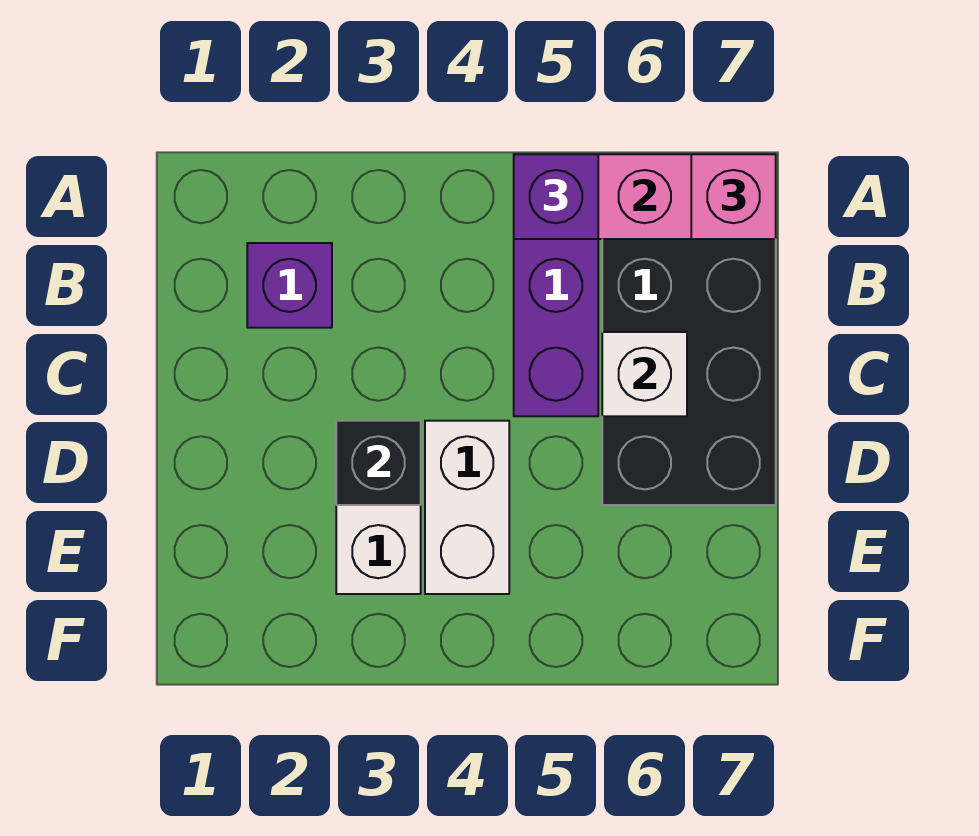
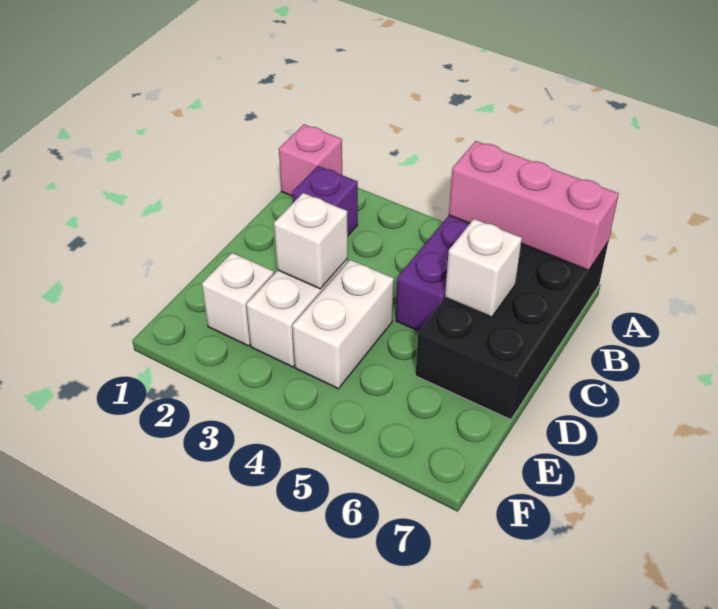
purple brick A5 level 3 -> none
pink brick A7 level 3 -> pink brick A1 level 1
black brick D3 level 2 -> white brick D3 level 2
none -> white brick E2 level 1

